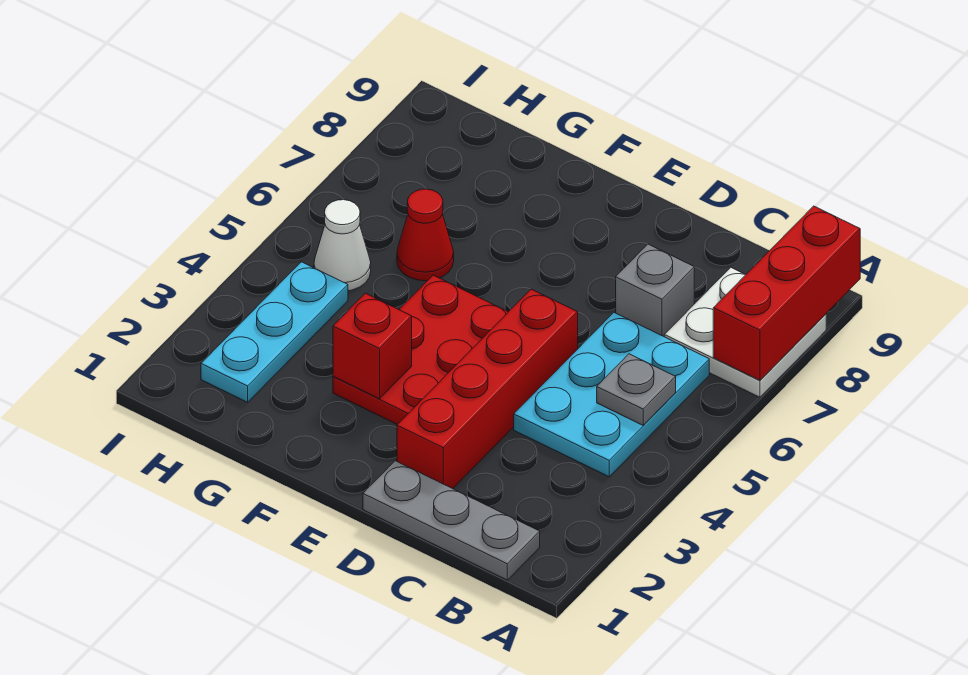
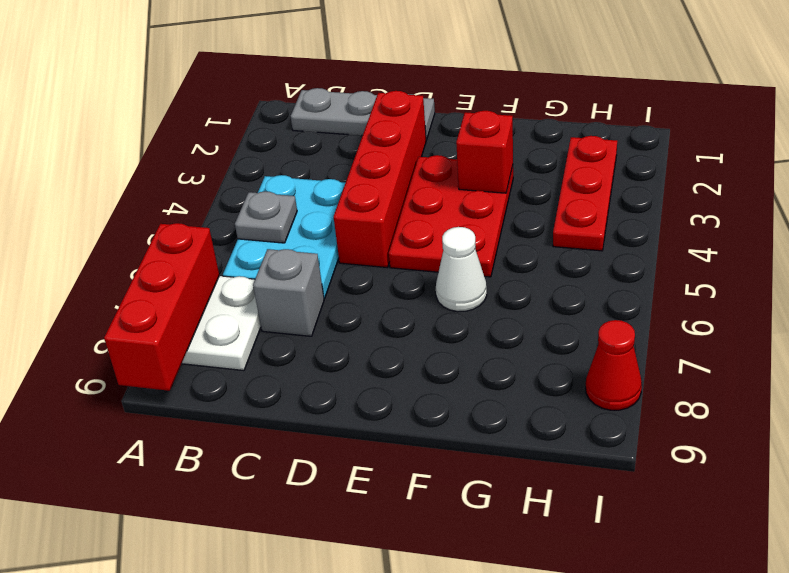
red cone G6 level 1 -> red cone I8 level 1
cyan plate H2:H4 level 1 -> red plate H2:H4 level 1
white cone H5 level 1 -> white cone F6 level 1

